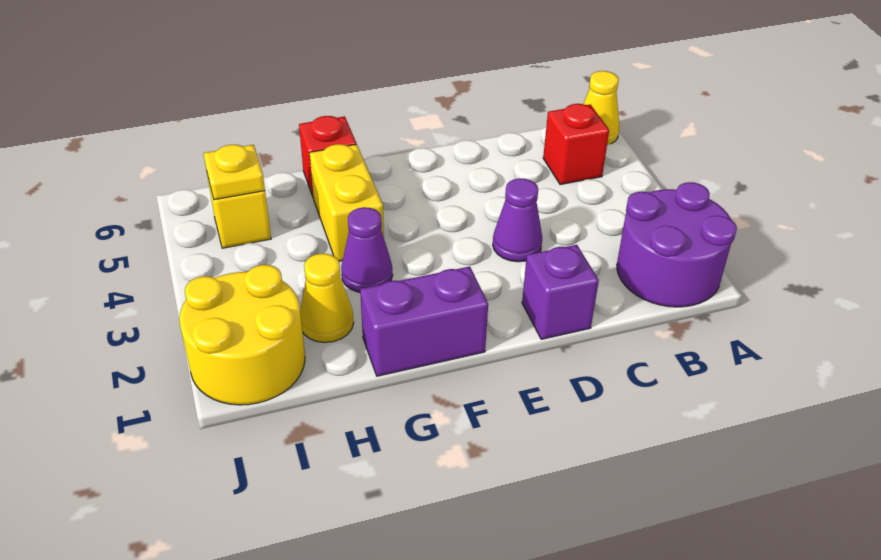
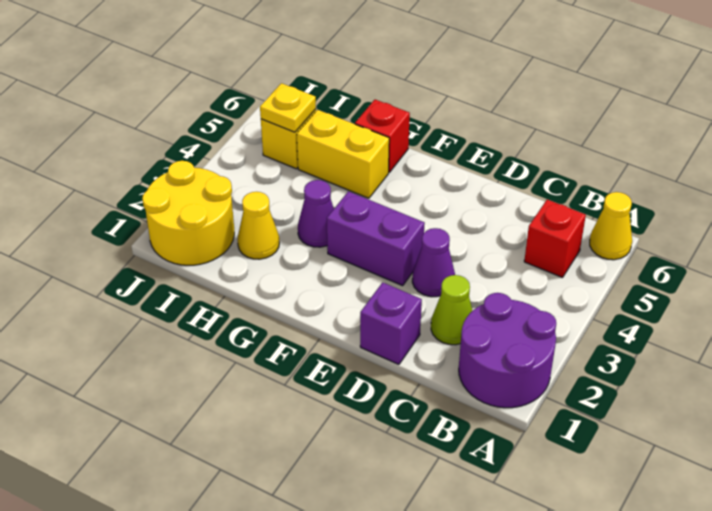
none -> lime cone C2 level 1
purple brick F1:G1 level 1 -> purple brick E3:F3 level 1
yellow brick G4:G5 level 1 -> yellow brick G5:H5 level 1

